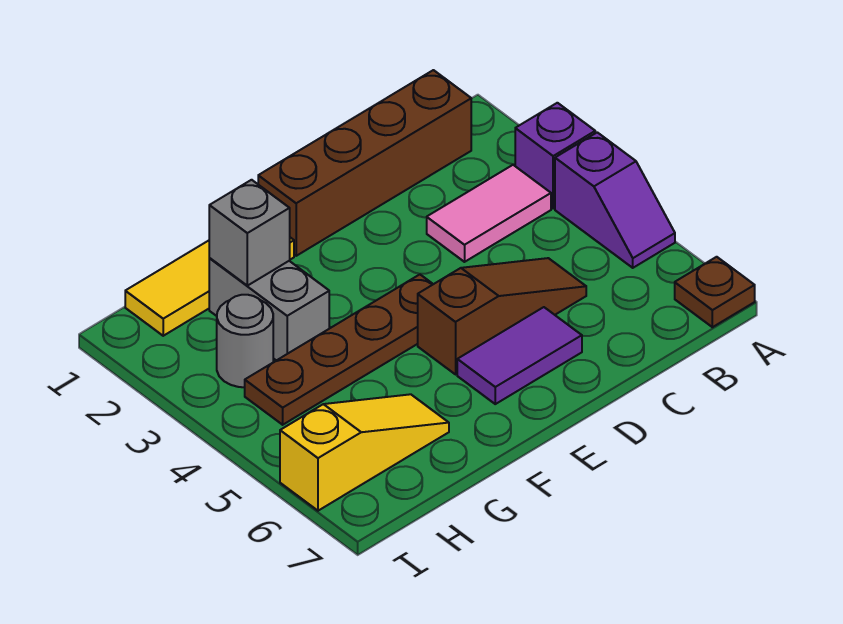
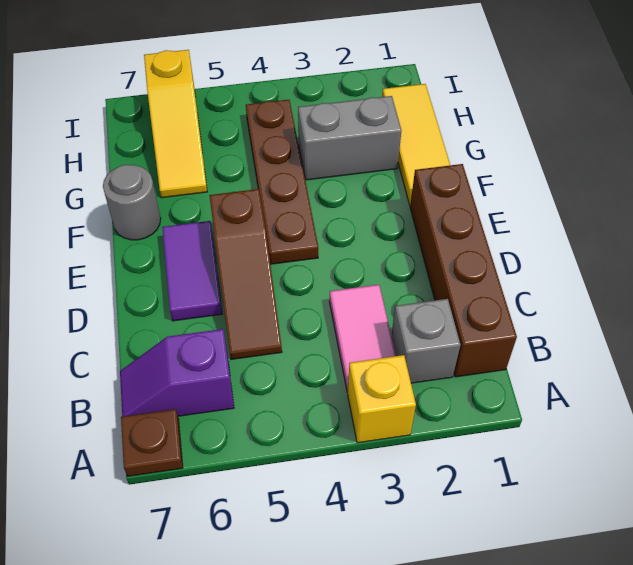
purple brick A3 level 1 -> yellow brick A3 level 1
purple slope A4:A5 level 1 top 4 -> purple slope B6:B7 level 1 top 6
grey brick G2 level 2 -> grey brick B2 level 1
grey round brick H3 level 1 -> grey round brick F7 level 1

